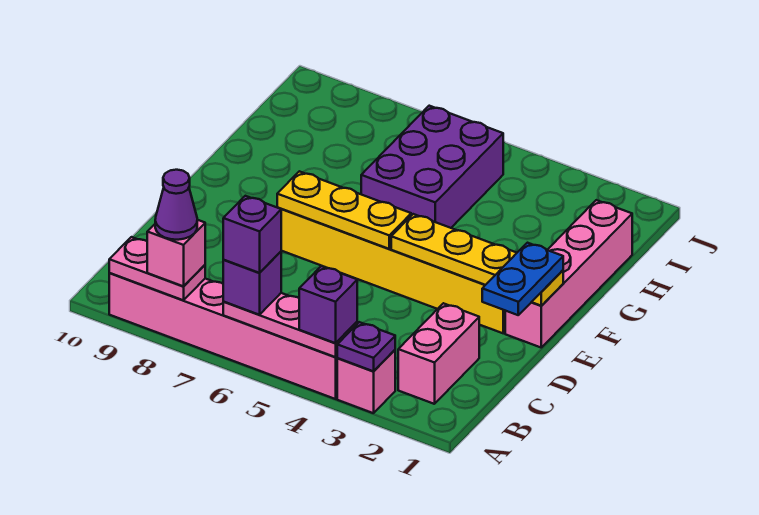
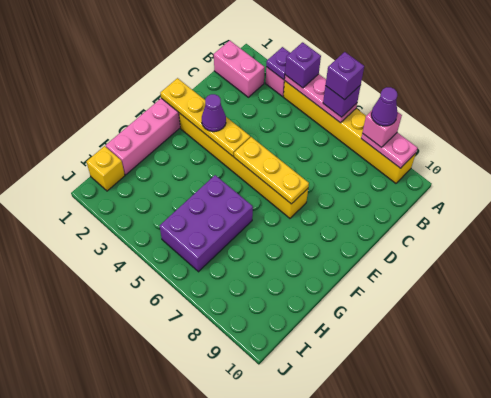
pink brick A4:A9 level 1 -> yellow brick A4:A9 level 1
pink brick B2:C2 level 1 -> pink brick B1:B2 level 1
blue plate D1:E1 level 3 -> none
none -> purple cone E3 level 3
none -> yellow brick I1 level 1

